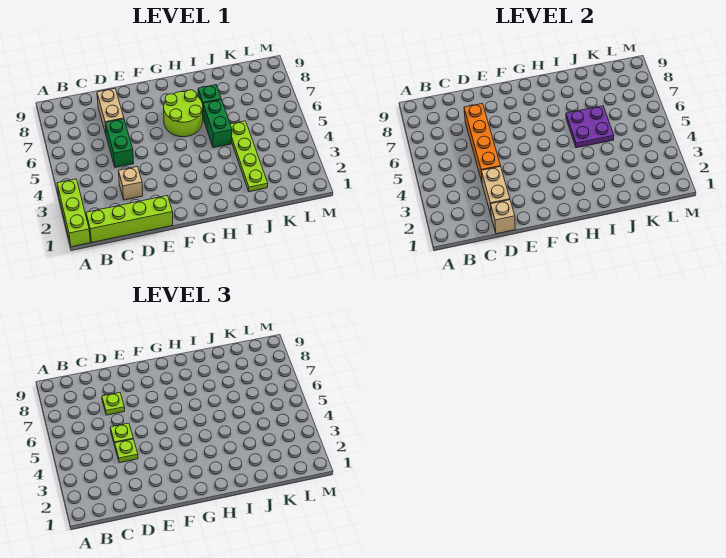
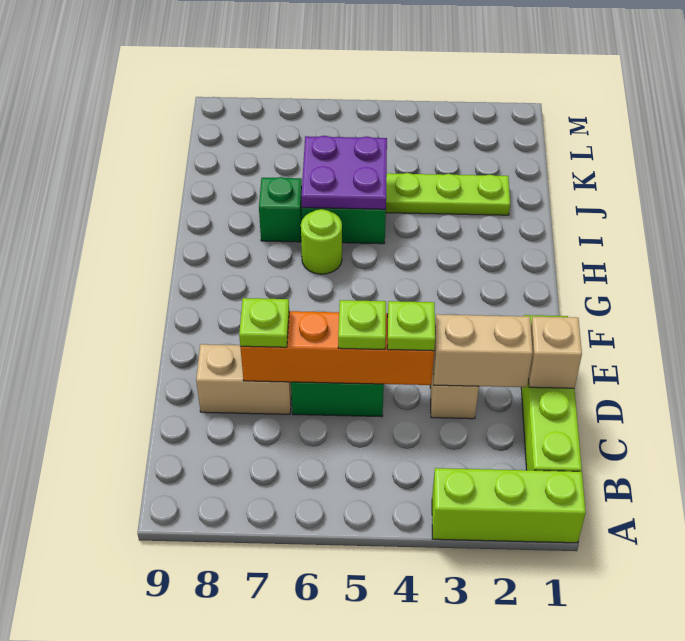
lime round brick G6:H7 level 1 -> lime round brick H6 level 1

